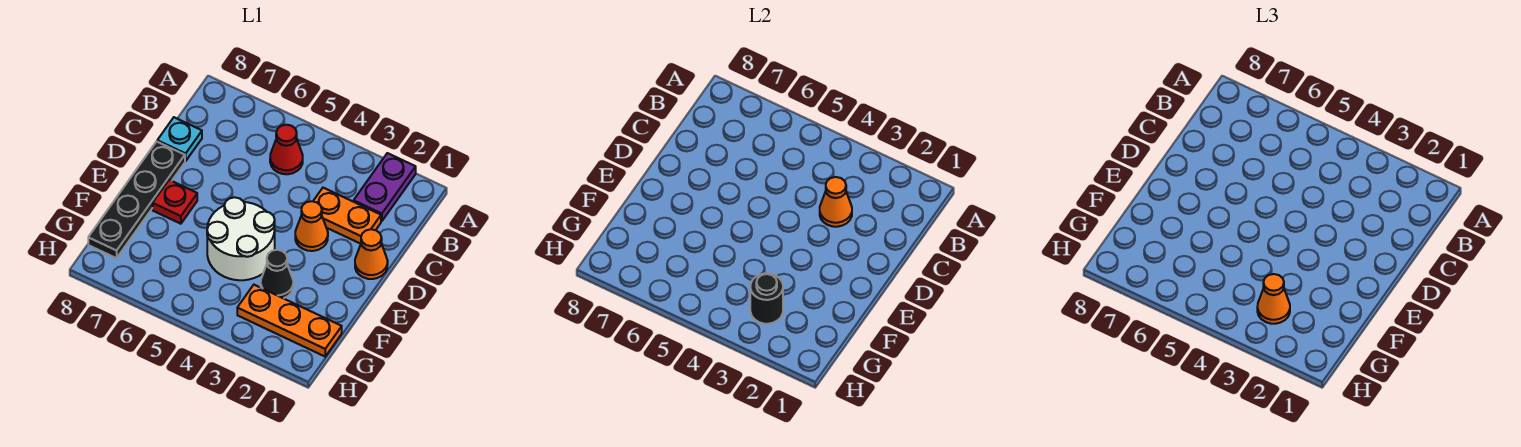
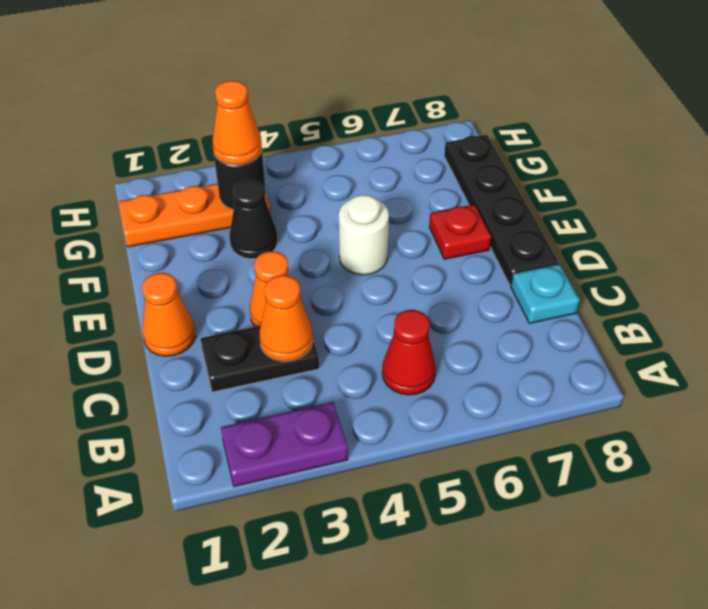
purple plate A2:B2 level 1 -> purple plate A2:A3 level 1
orange plate C2:C3 level 1 -> black plate C2:C3 level 1
white round brick E4:F5 level 1 -> white round brick E5 level 1

